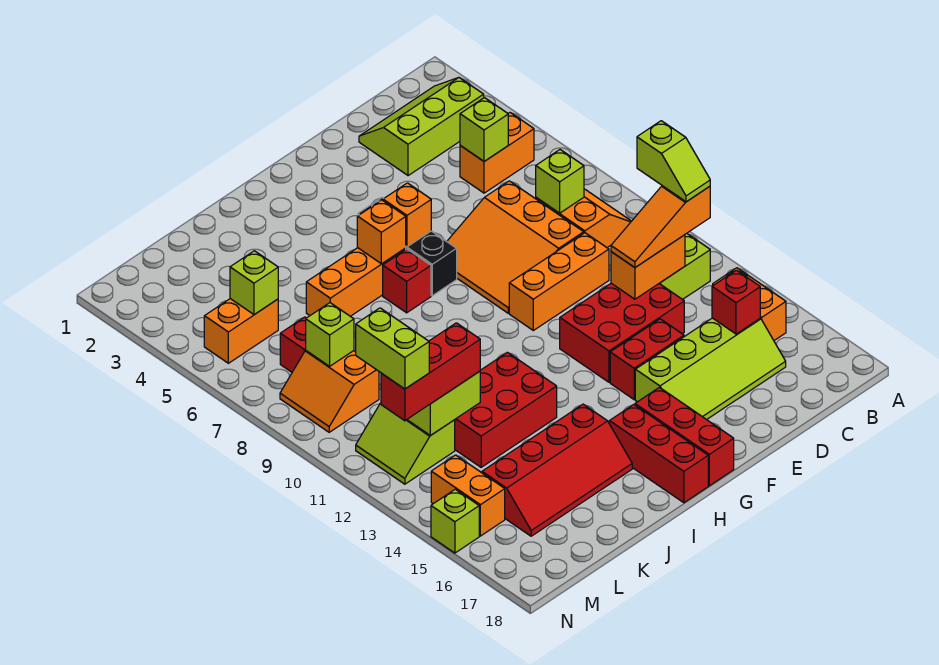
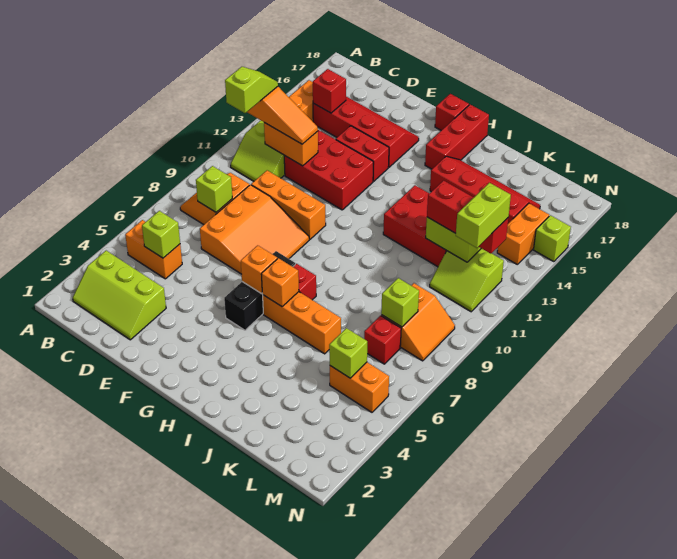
lime slope C15:F16 level 1 top 15 -> red slope C15:F16 level 1 top 15
red brick G16:G18 level 1 -> red brick G18 level 1
lime slope L11:M12 level 1 top L -> lime slope L11:M12 level 1 top 12

